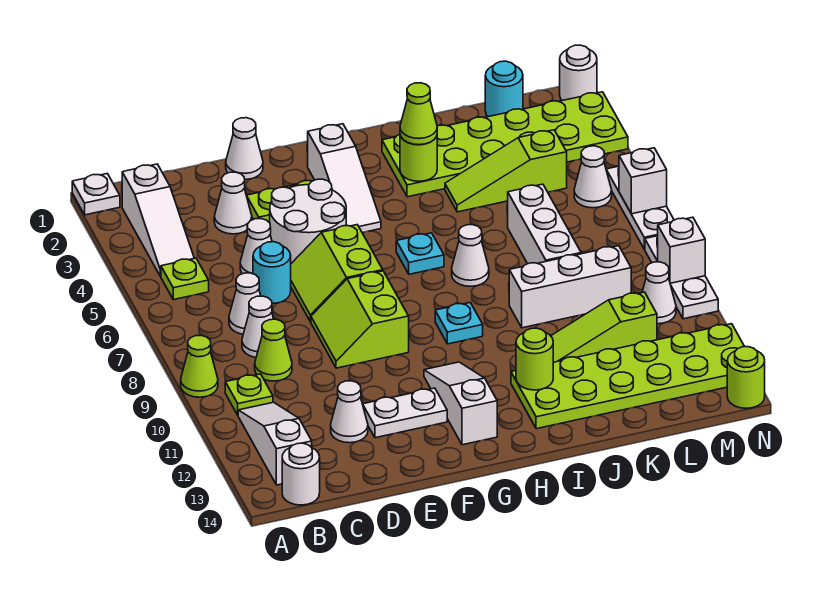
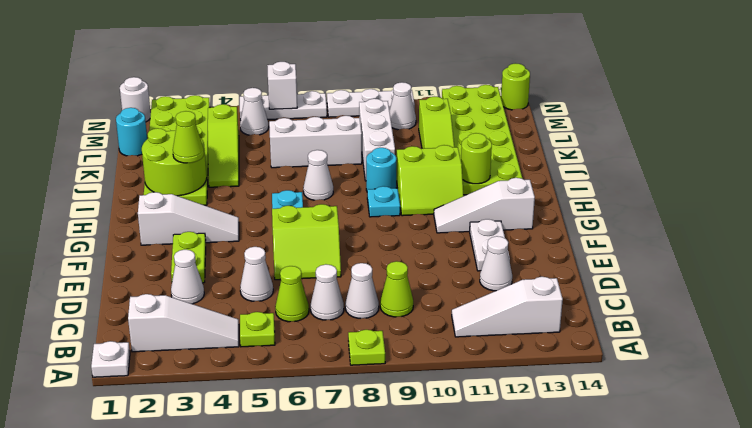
lime cone A9 level 1 -> lime cone C6 level 1
lime plate B10 level 1 -> lime plate A8 level 1
white round brick B14 level 1 -> none
cyan round brick D6 level 1 -> cyan round brick I9 level 1
white cone E1 level 1 -> none
white round brick E4:F5 level 1 -> none
lime slope E8:F9 level 1 top F -> lime slope H10:I11 level 1 top I
lime round brick I3 level 2 -> lime round brick I2:J3 level 2
white brick N9 level 2 -> none

